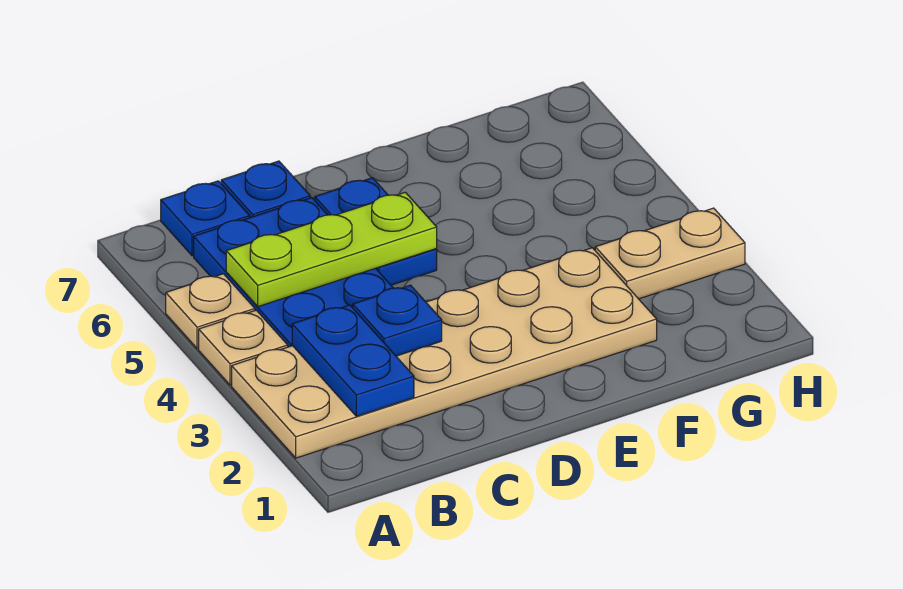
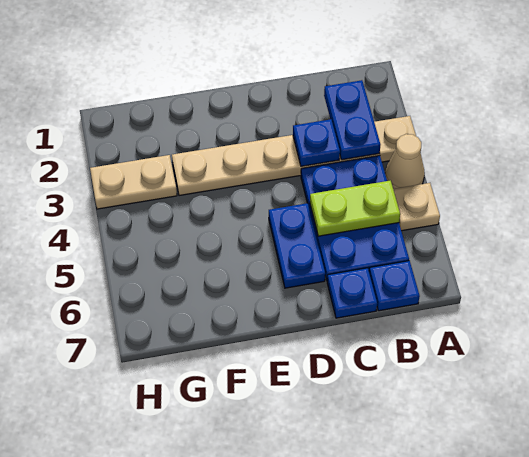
tan plate A2:F3 level 1 -> tan plate A3:F3 level 1
tan plate A4 level 1 -> tan cone A4 level 1
lime plate B5:D5 level 2 -> lime plate B5:C5 level 2

